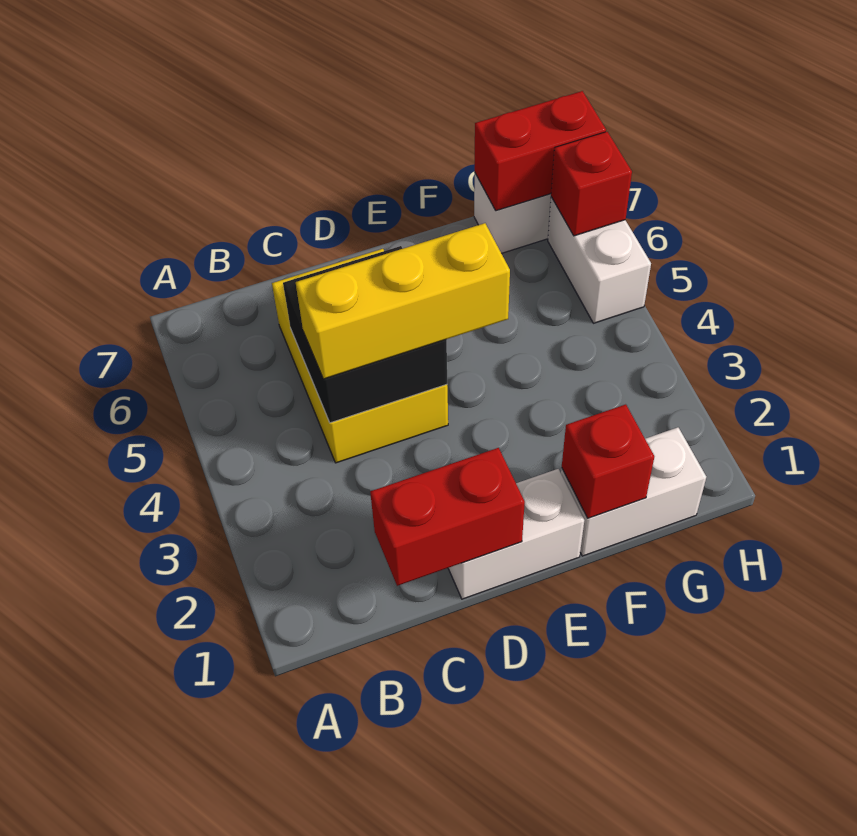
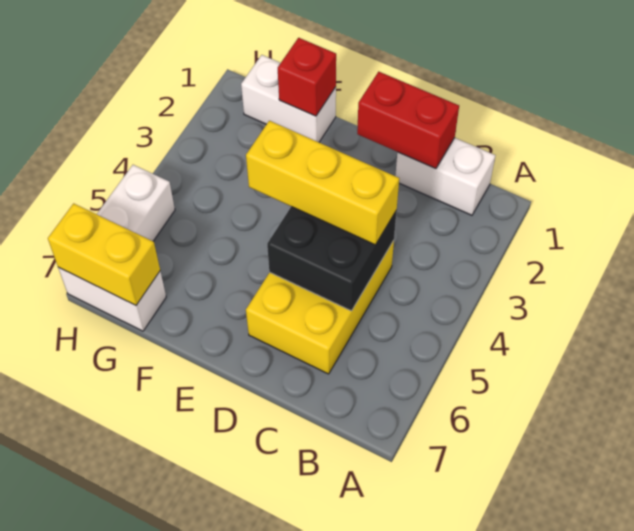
white brick D1:E1 level 1 -> white brick B1:C1 level 1
red brick G7:H7 level 2 -> yellow brick G7:H7 level 2
red brick H6 level 2 -> none

